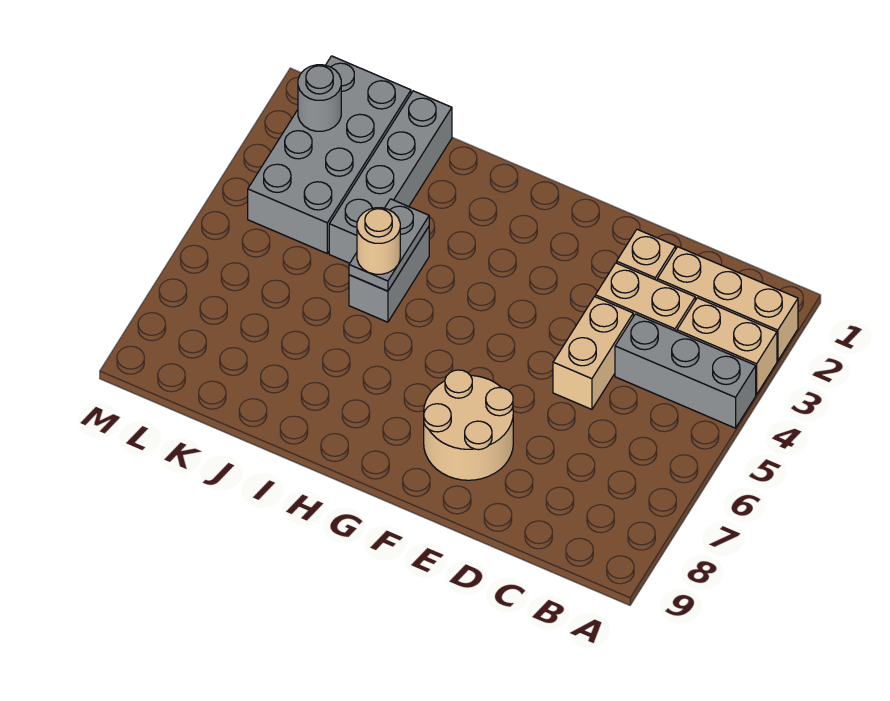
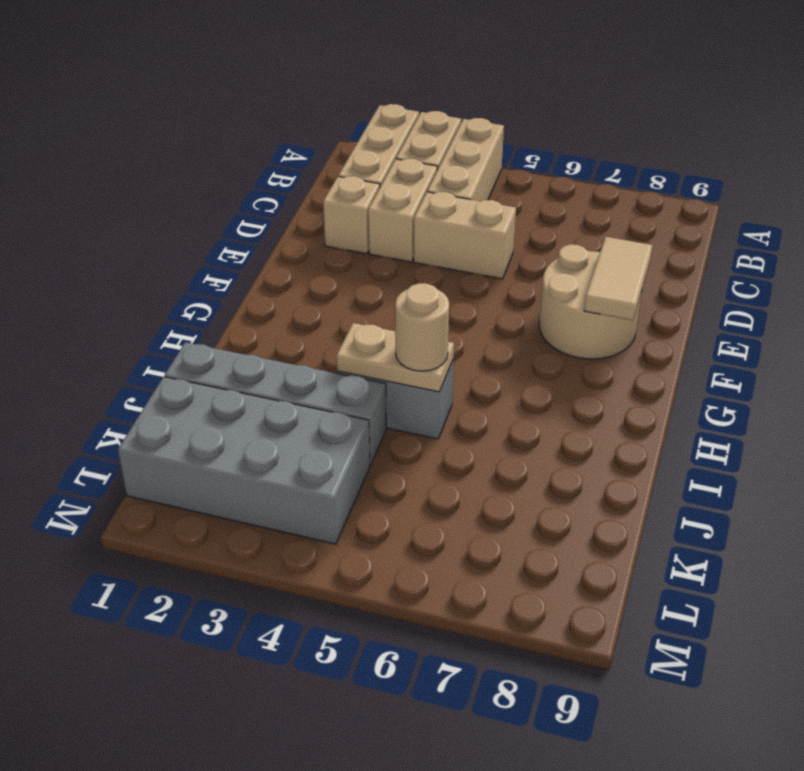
grey brick A4:C4 level 1 -> tan brick A4:C4 level 1
none -> tan tile E8:F8 level 2
grey plate I4:I5 level 2 -> tan plate I4:I5 level 2
grey round brick L2 level 2 -> none

